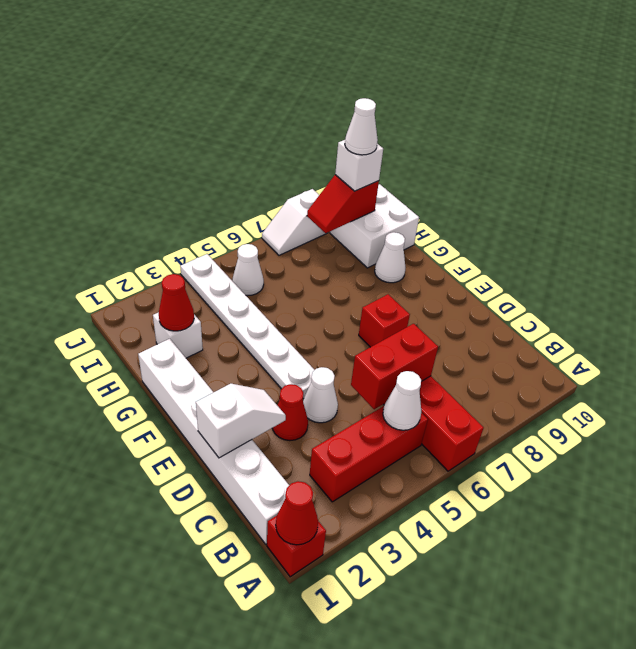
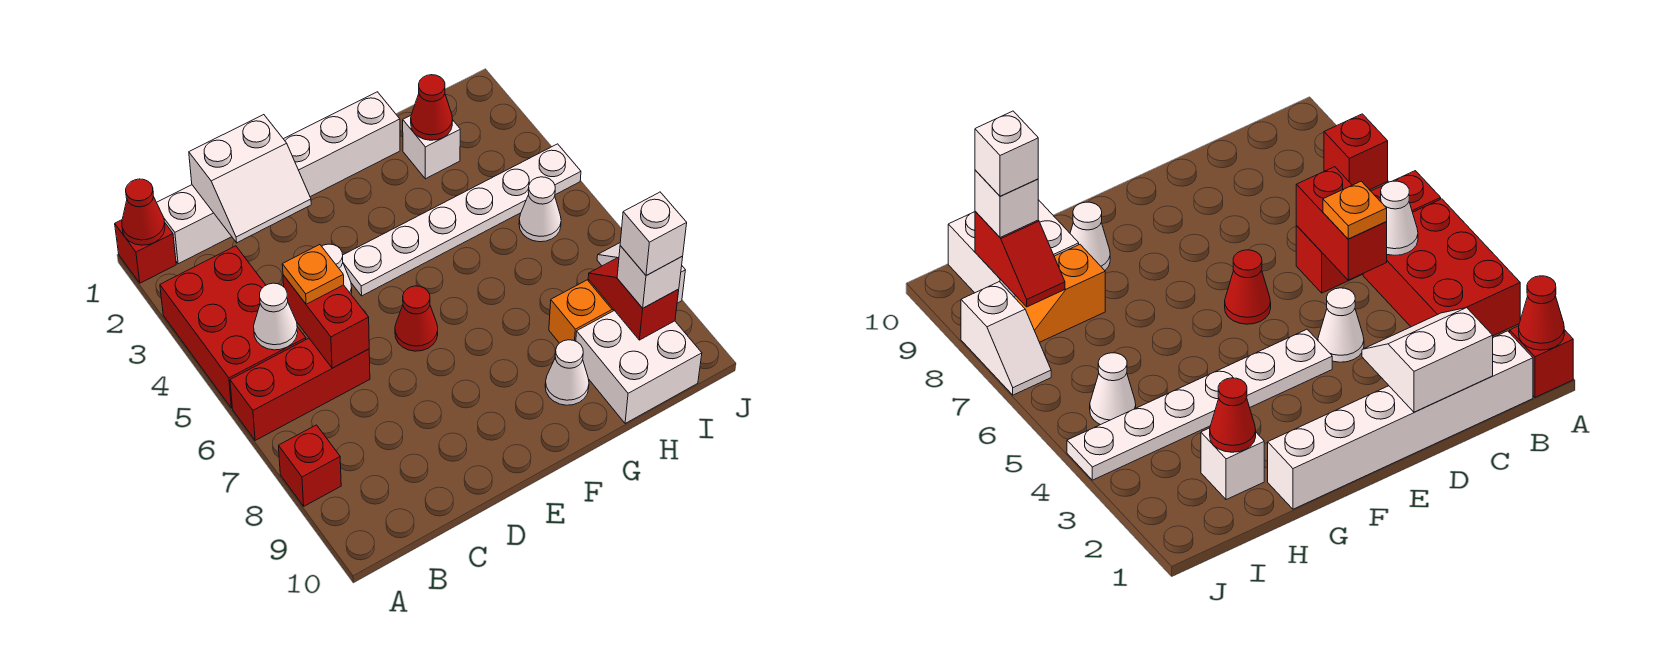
red brick B3:B5 level 1 -> red brick A3:B5 level 1
none -> orange plate C5 level 3
white slope D1:D2 level 2 top 1 -> white slope C1:D2 level 2 top 1
red cone D3 level 1 -> red cone E6 level 1
red brick E7 level 1 -> red brick A8 level 1
none -> orange slope H8:I8 level 1 top H
white cone I9 level 4 -> white brick I9 level 4

